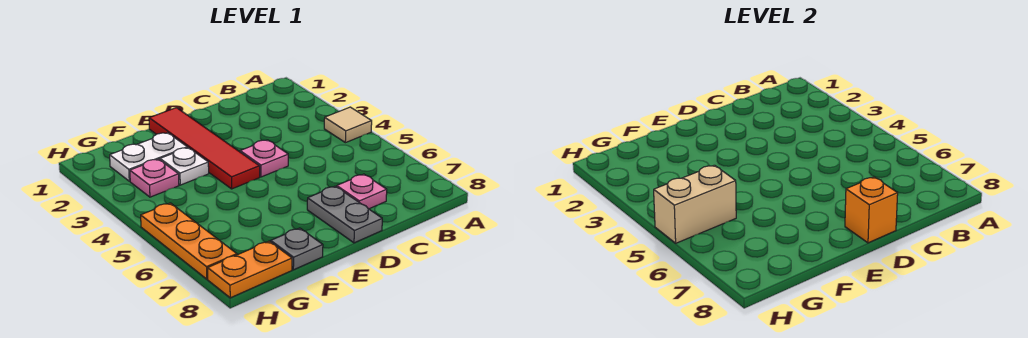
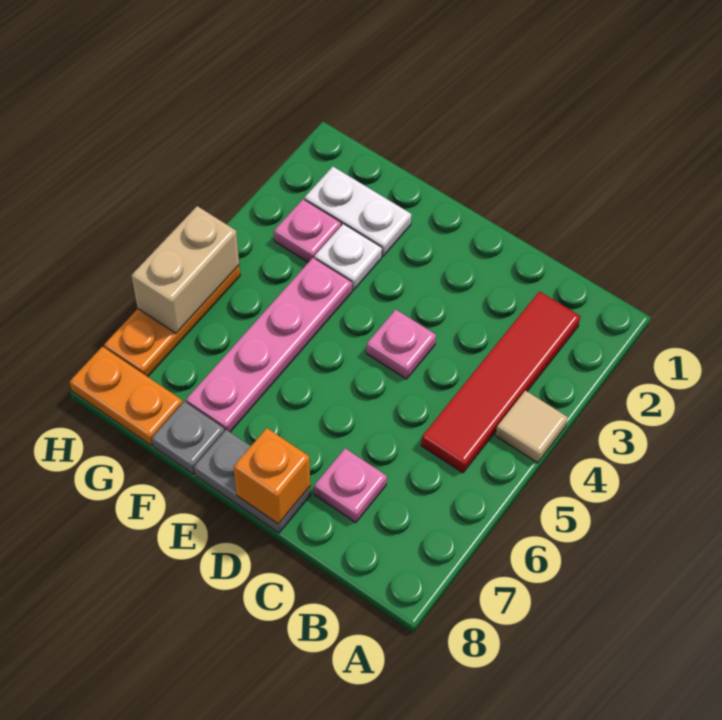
grey plate D7:D8 level 1 -> grey plate D8:E8 level 1
red tile E1:E4 level 1 -> red tile B2:B5 level 1
none -> pink plate F4:F7 level 1
tan brick G5:H5 level 2 -> tan brick H5:H6 level 2

